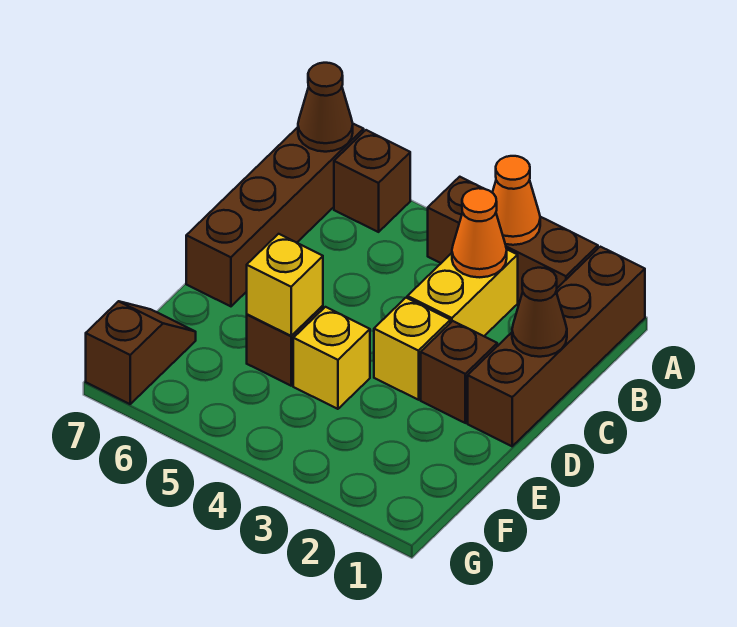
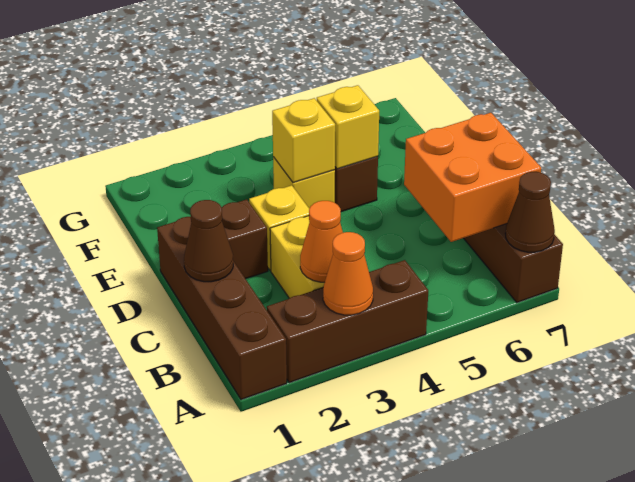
brown brick A6 level 1 -> none
none -> orange brick B6:C7 level 2
none -> yellow brick E4 level 2
brown slope F7:G7 level 1 top G -> none

